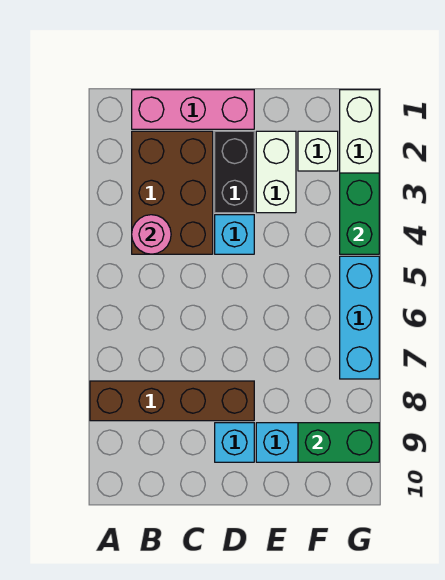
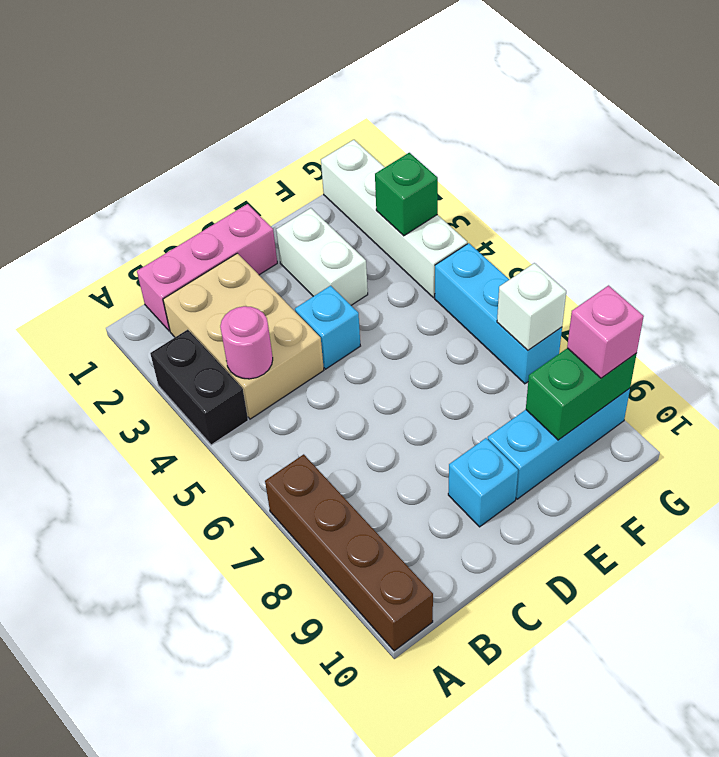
brown brick A8:D8 level 1 -> brown brick A7:A10 level 1
brown brick B2:C4 level 1 -> tan brick B2:C4 level 1
black brick D2:D3 level 1 -> black brick A3:A4 level 1
white brick F2 level 1 -> white brick G7 level 2
green brick G3:G4 level 2 -> green brick G3 level 2
none -> pink brick G9 level 3

